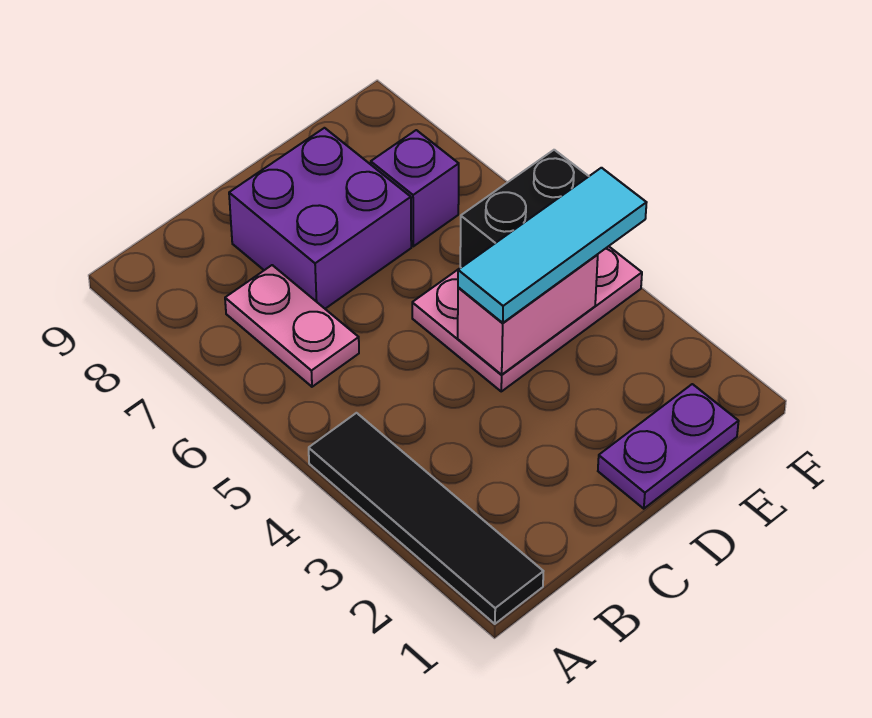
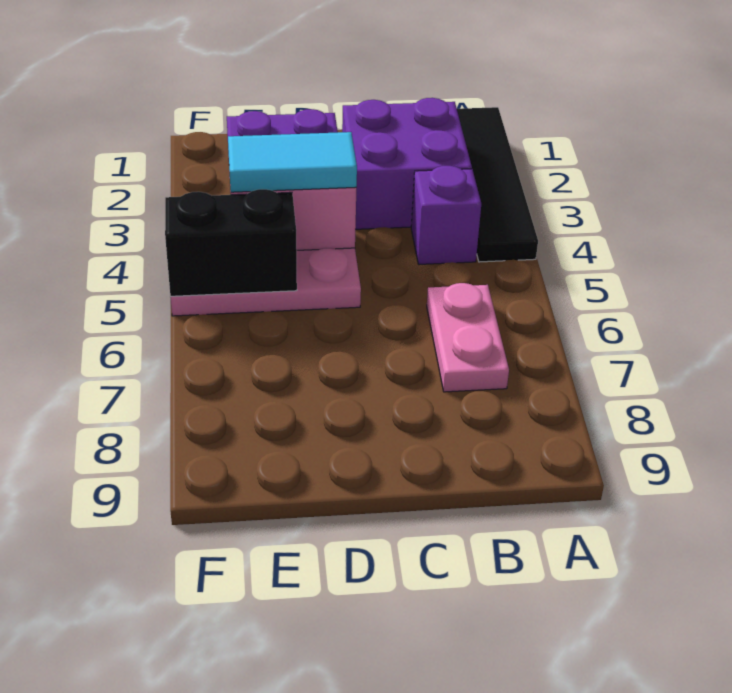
purple brick C7:D8 level 1 -> purple brick B2:C3 level 1
cyan tile D4:F4 level 3 -> cyan tile D4:E4 level 3
purple brick E7 level 1 -> purple brick B4 level 1

